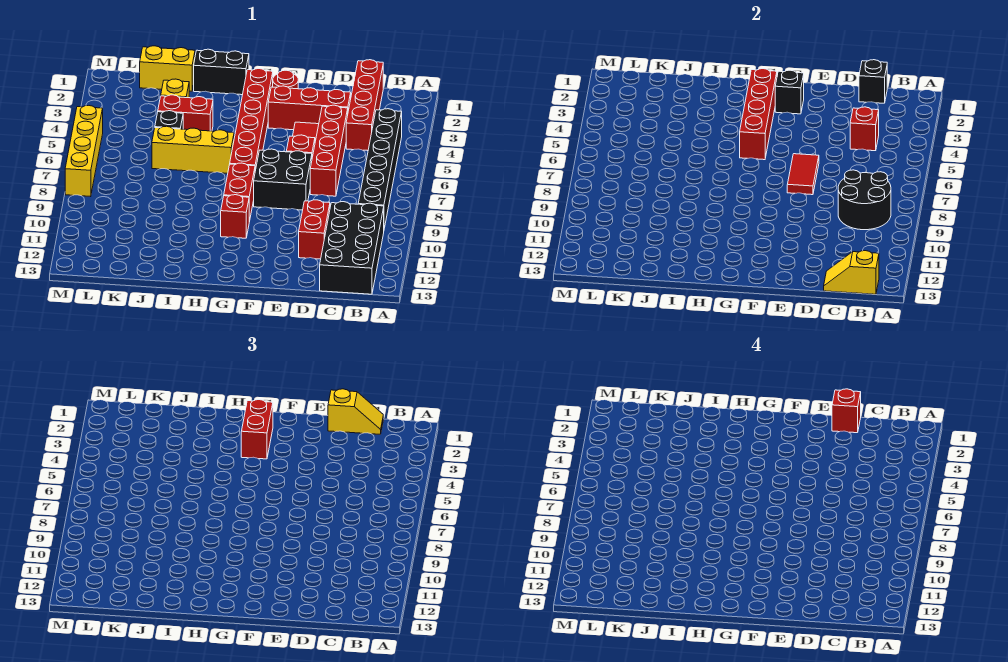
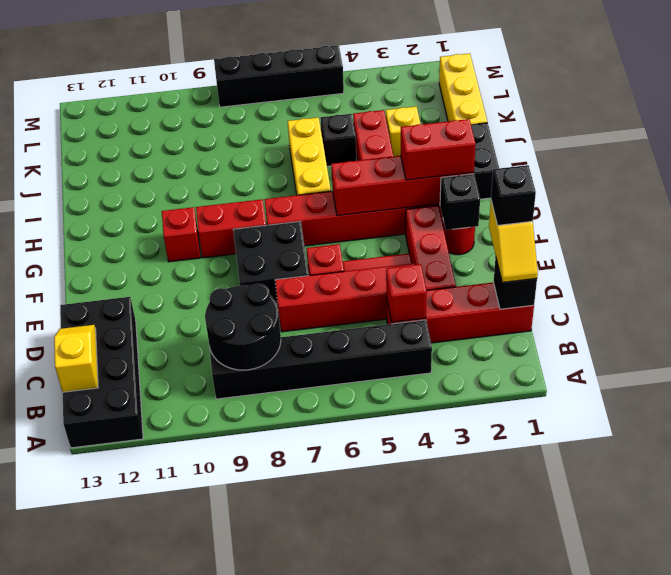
black brick B10:C13 level 1 -> black brick A12:D13 level 1
red brick D1 level 4 -> black brick D1 level 4
red brick D10:D11 level 1 -> none
red tile E6:E7 level 2 -> none
yellow brick J1:K1 level 1 -> yellow brick J1:L1 level 1
yellow brick M5:M8 level 1 -> black brick M5:M8 level 1

